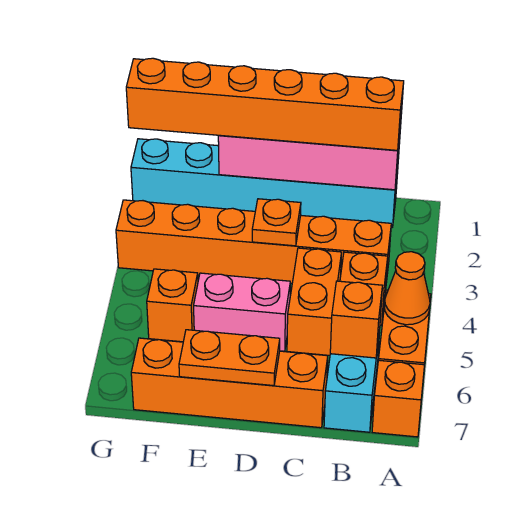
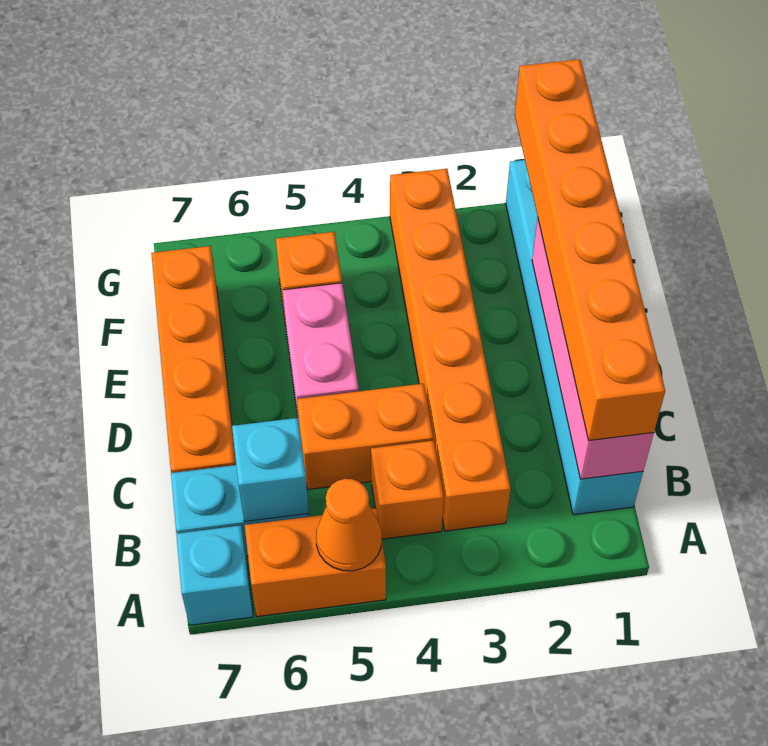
orange brick A7 level 1 -> cyan brick A7 level 1
orange brick B6 level 2 -> cyan brick B6 level 2
orange plate D3 level 2 -> none
orange plate D7:E7 level 2 -> none

